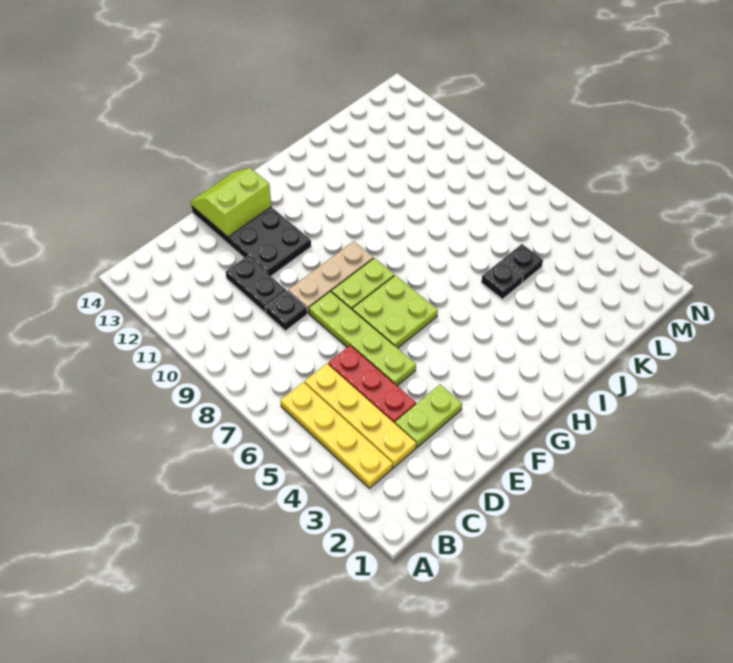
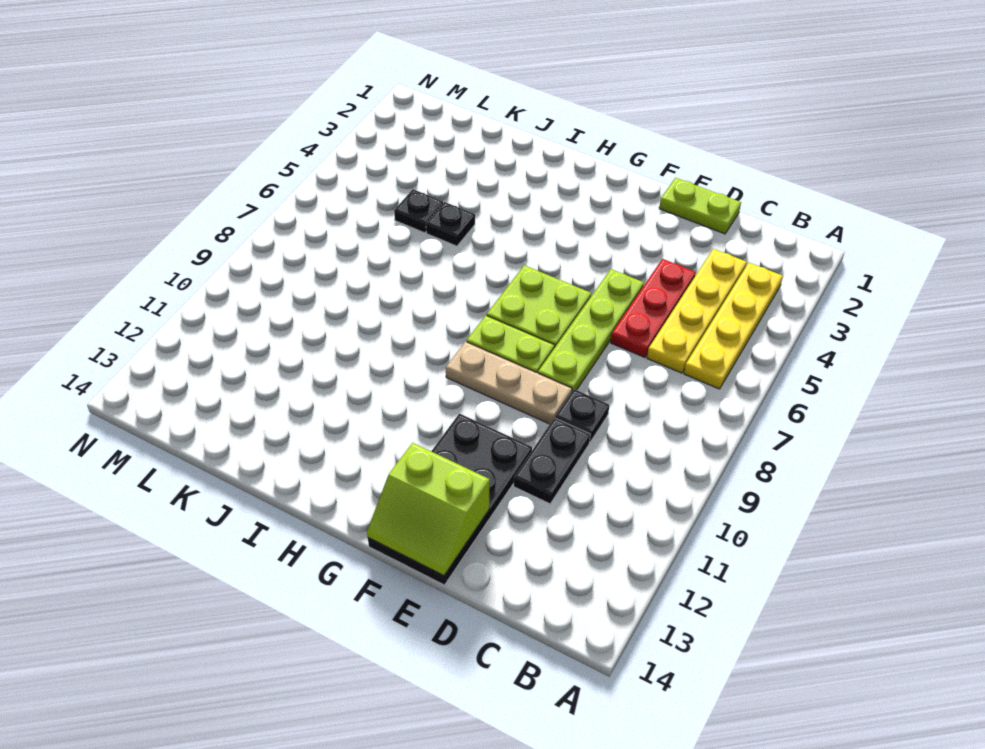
lime plate D3:E3 level 1 -> lime plate D1:E1 level 1

